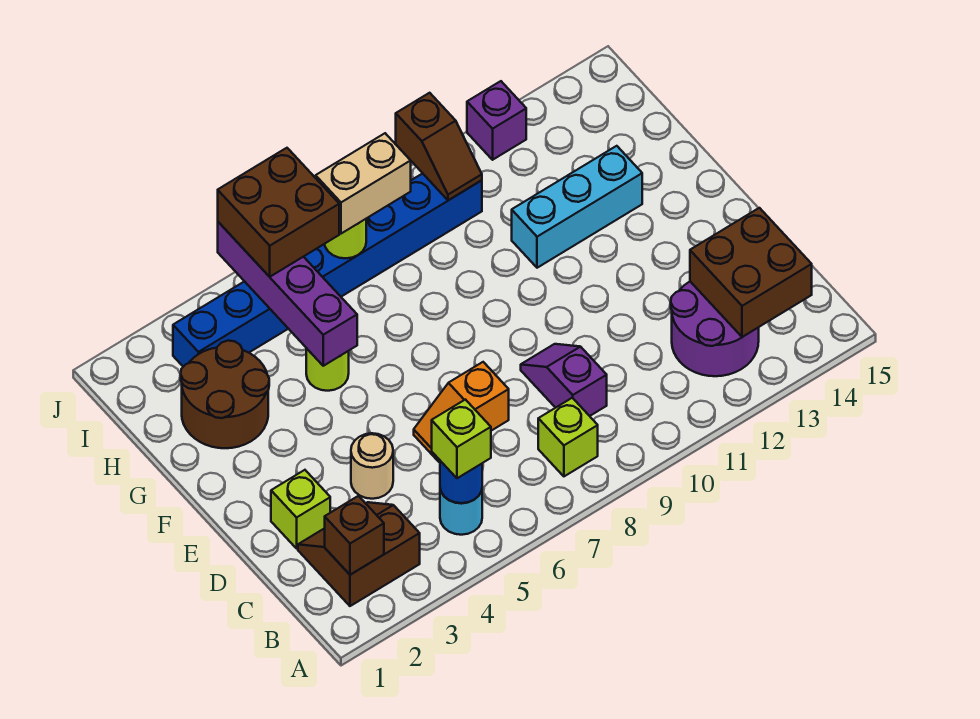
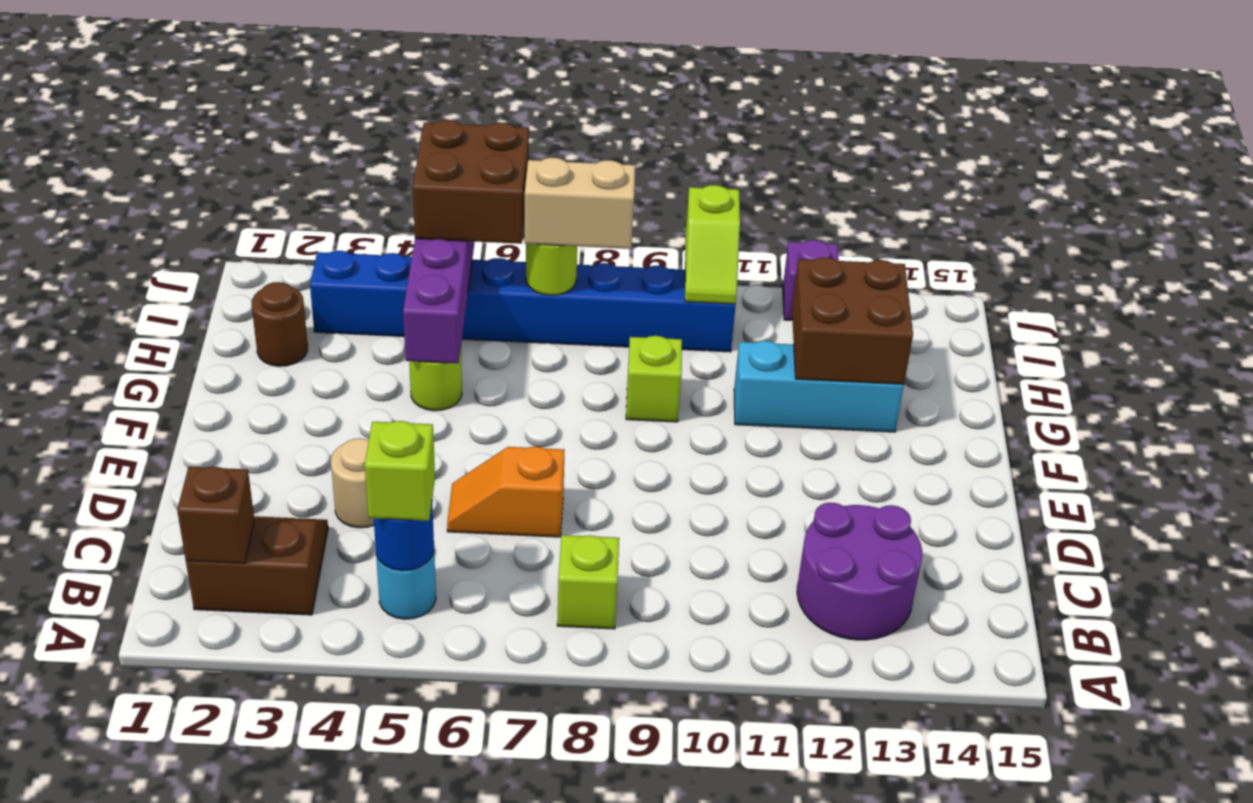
brown brick B13:C14 level 2 -> brown brick G12:H13 level 2
purple slope C9:D9 level 1 top C -> none
lime brick D2 level 1 -> lime brick G9 level 1
brown round brick G2:H3 level 1 -> brown round brick H2 level 1
brown slope I10:J10 level 2 top J -> lime slope I10:J10 level 2 top J

